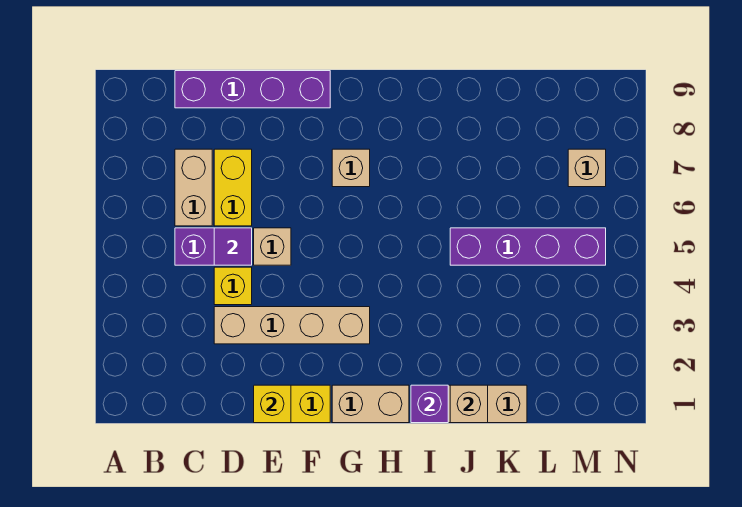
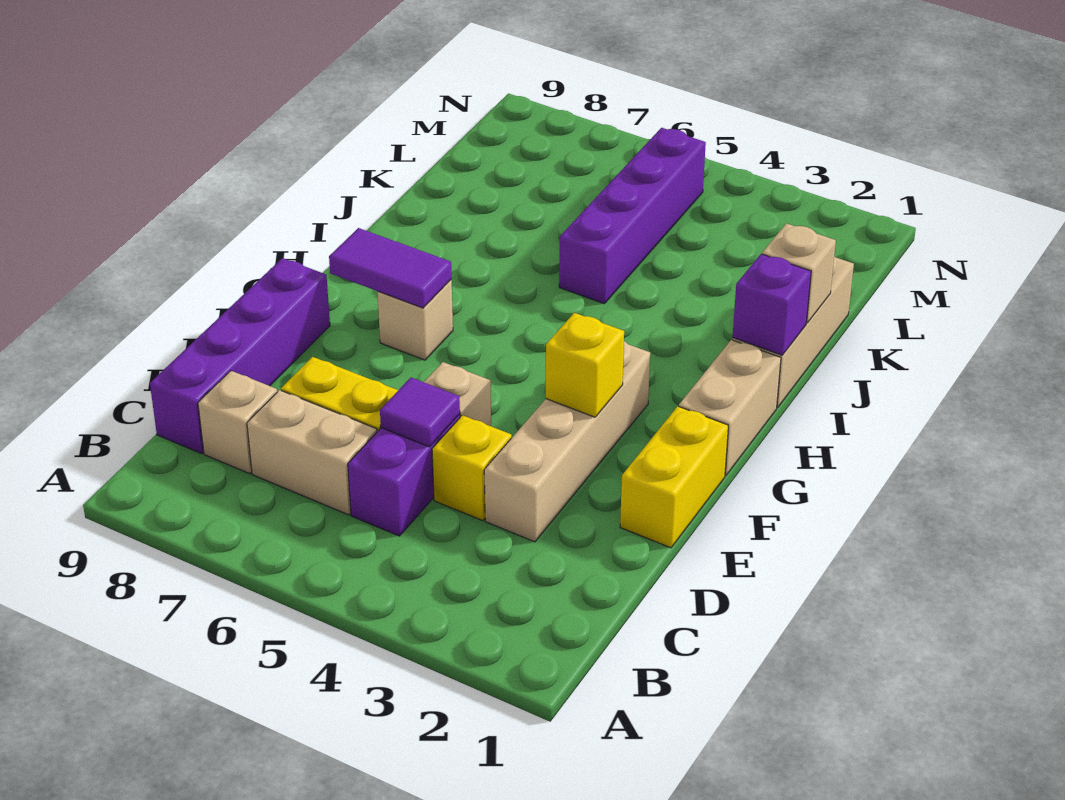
yellow brick E1 level 2 -> yellow brick F3 level 2
none -> purple tile G7:G8 level 2
tan brick M7 level 1 -> tan brick C8 level 1

